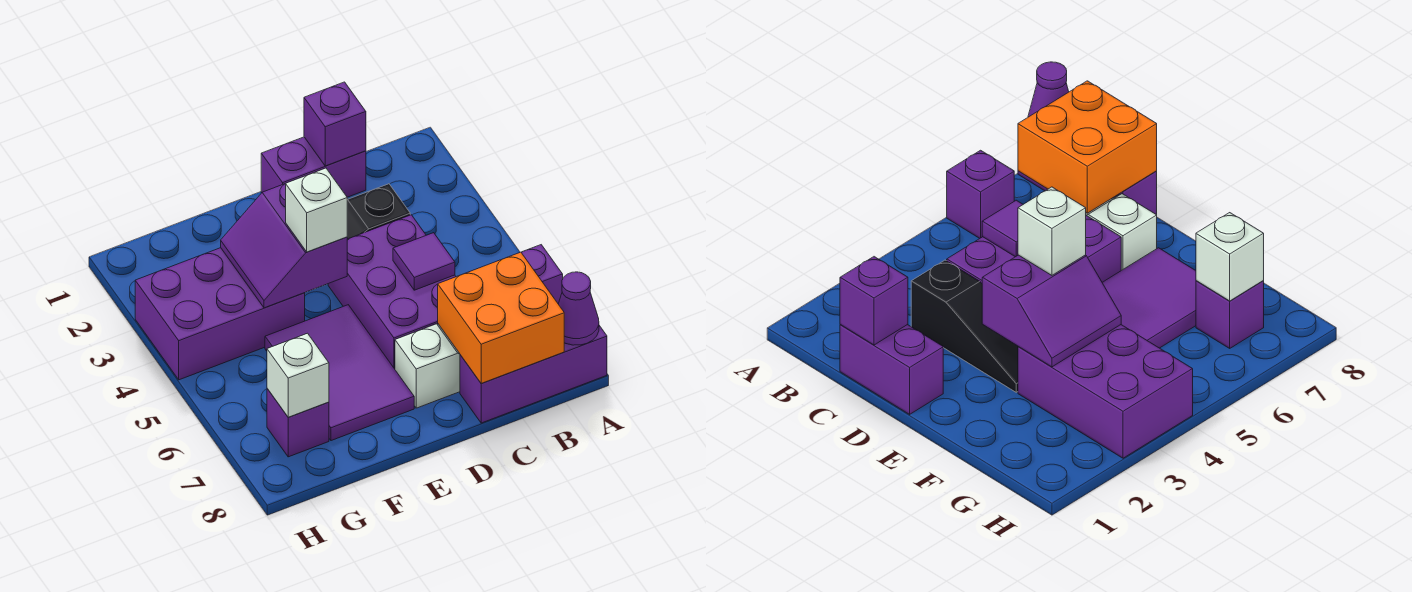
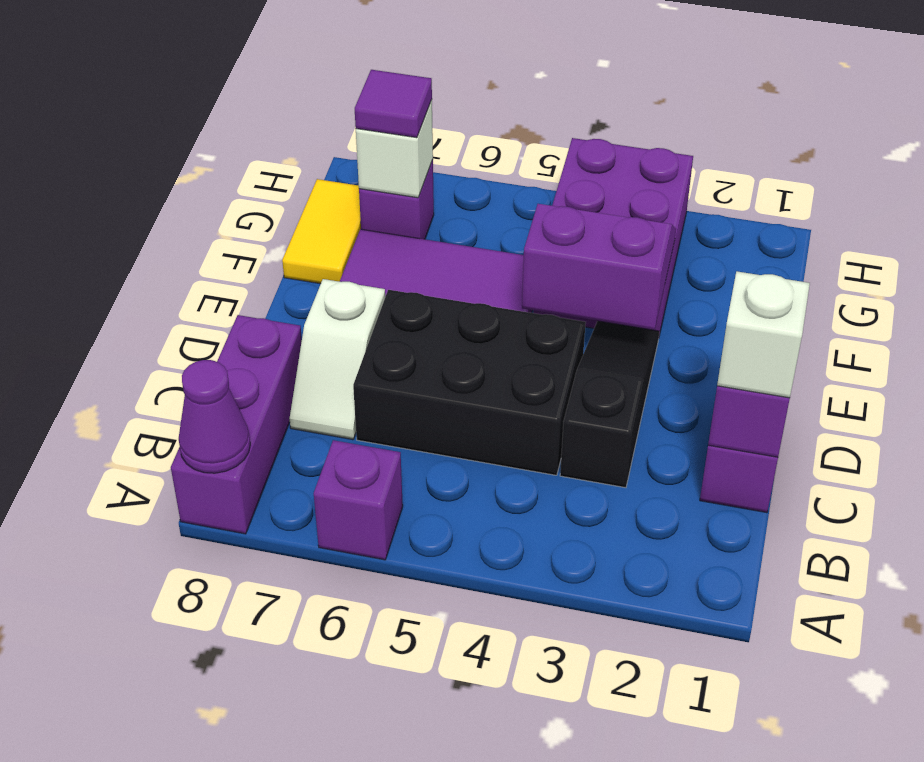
orange brick B7:C8 level 2 -> none
purple brick C4:D6 level 1 -> black brick C4:D6 level 1
purple tile C5 level 2 -> purple tile G7 level 3
white brick E4 level 3 -> white brick C1 level 3
none -> yellow tile F8:G8 level 1

